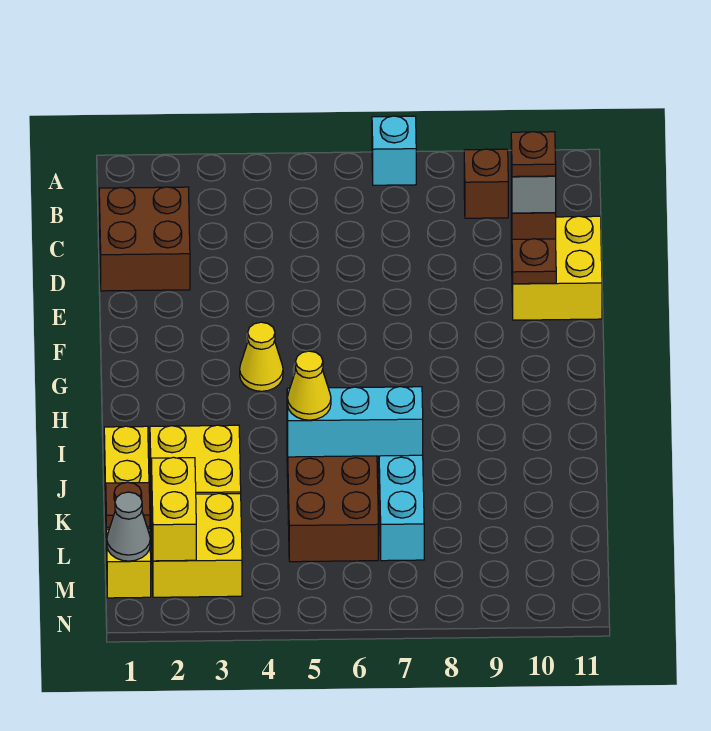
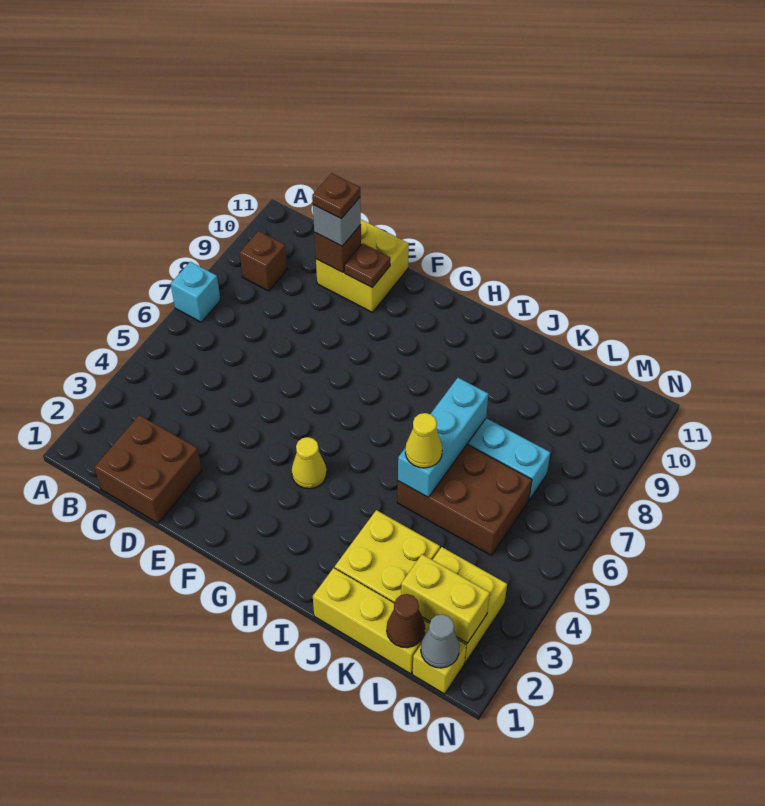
brown plate L1 level 2 -> brown cone L1 level 2

